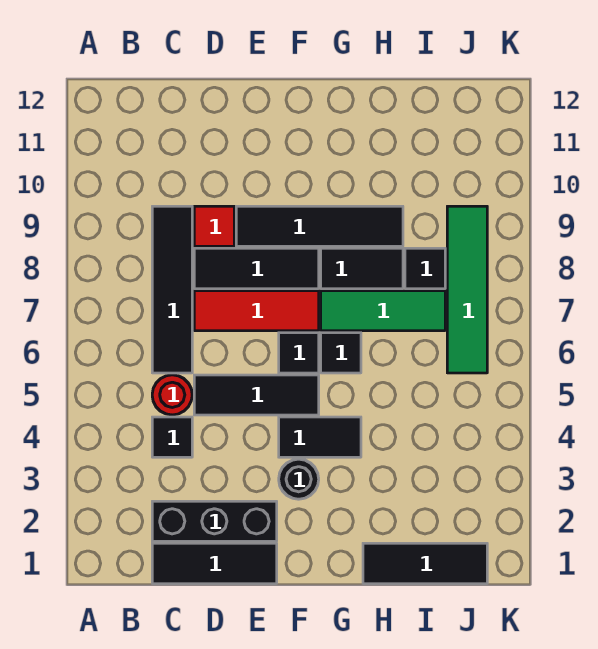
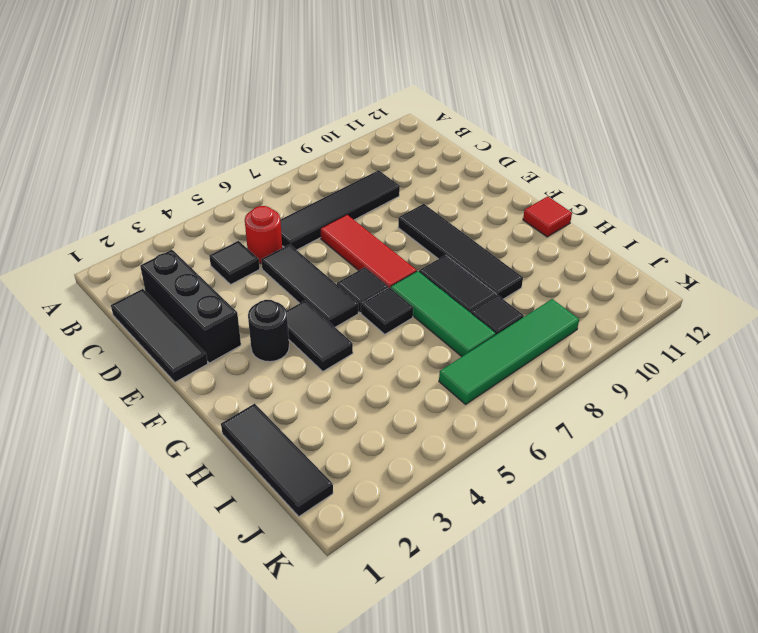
black tile D8:F8 level 1 -> none
red tile D9 level 1 -> red tile G12 level 1

